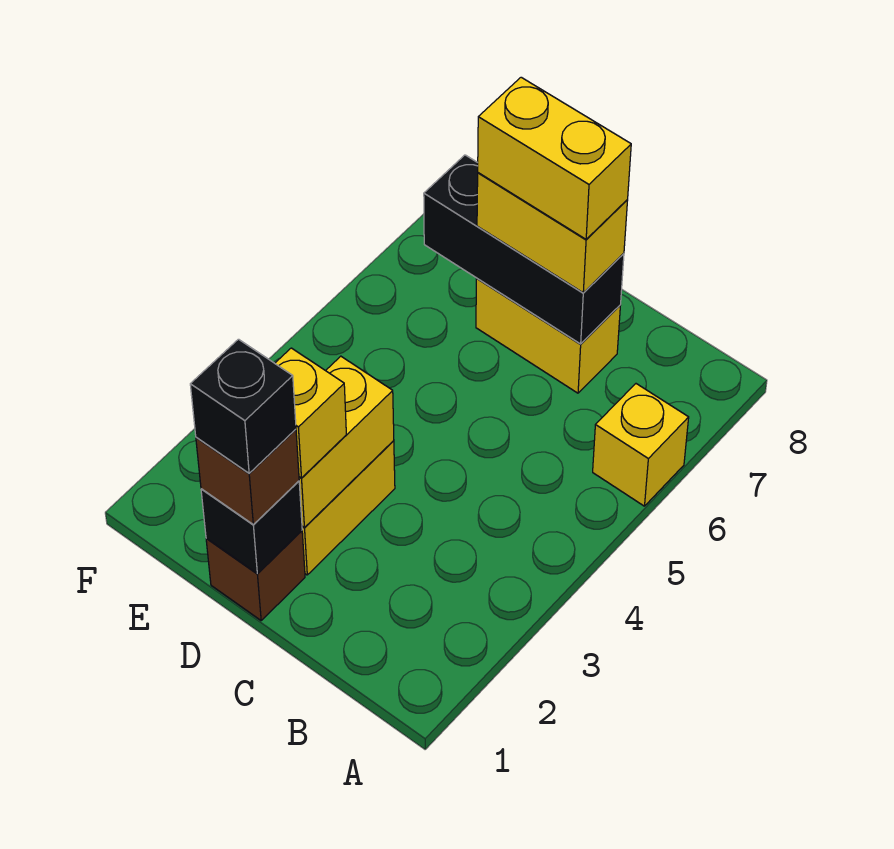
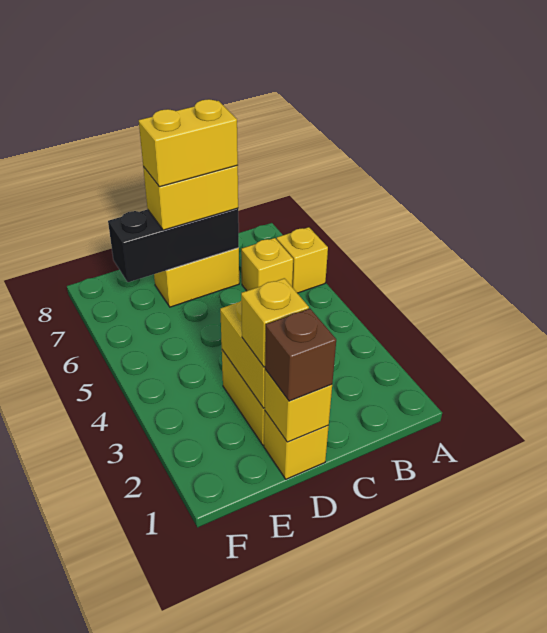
none -> yellow brick B6 level 1
brown brick D1 level 1 -> yellow brick D1 level 1
black brick D1 level 2 -> yellow brick D1 level 2
black brick D1 level 4 -> none

